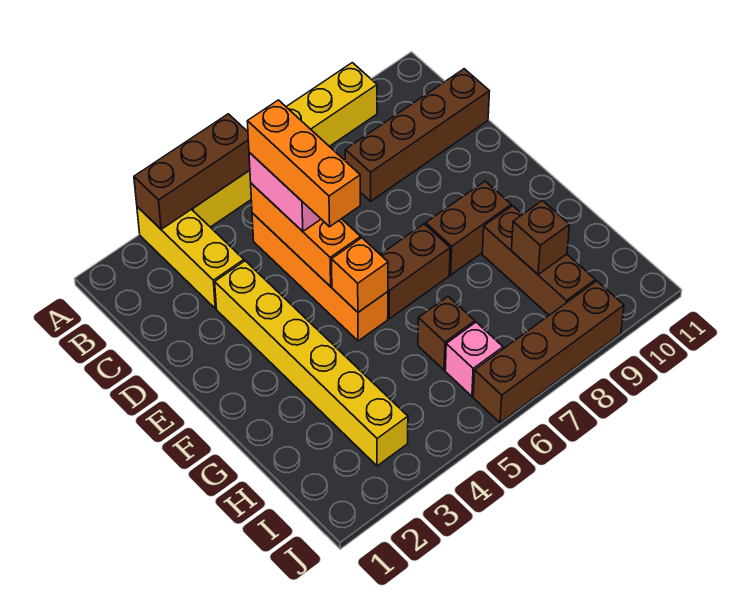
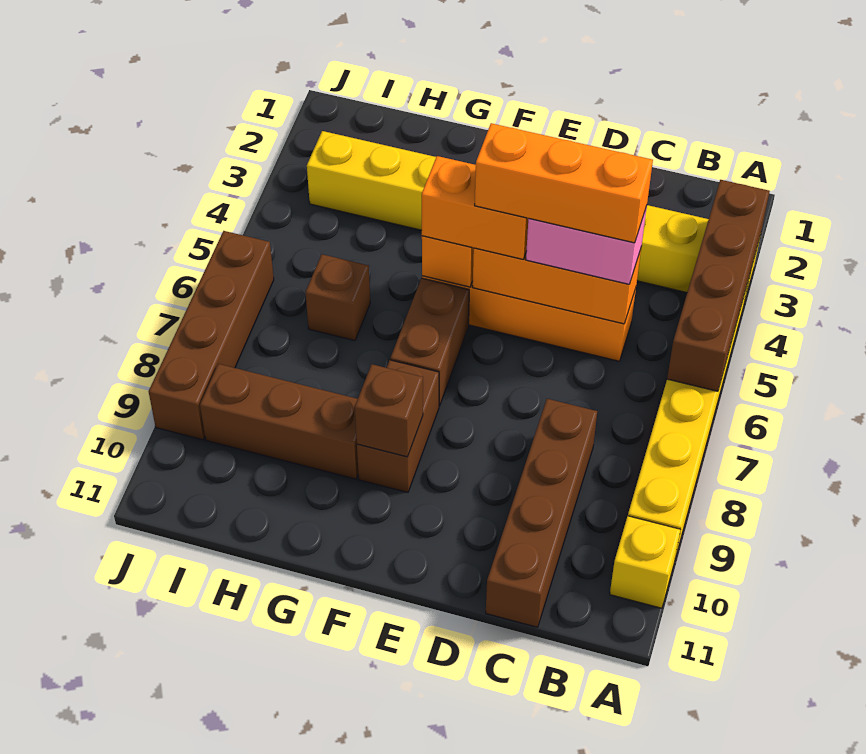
brown brick A3:A5 level 2 -> brown brick A3:A6 level 2
none -> yellow brick A10 level 1
none -> orange brick E5:F5 level 3
brown brick H9 level 2 -> brown brick F9 level 2
pink brick I6 level 1 -> none

